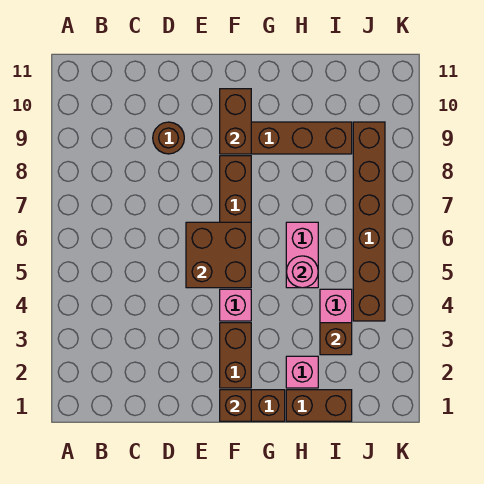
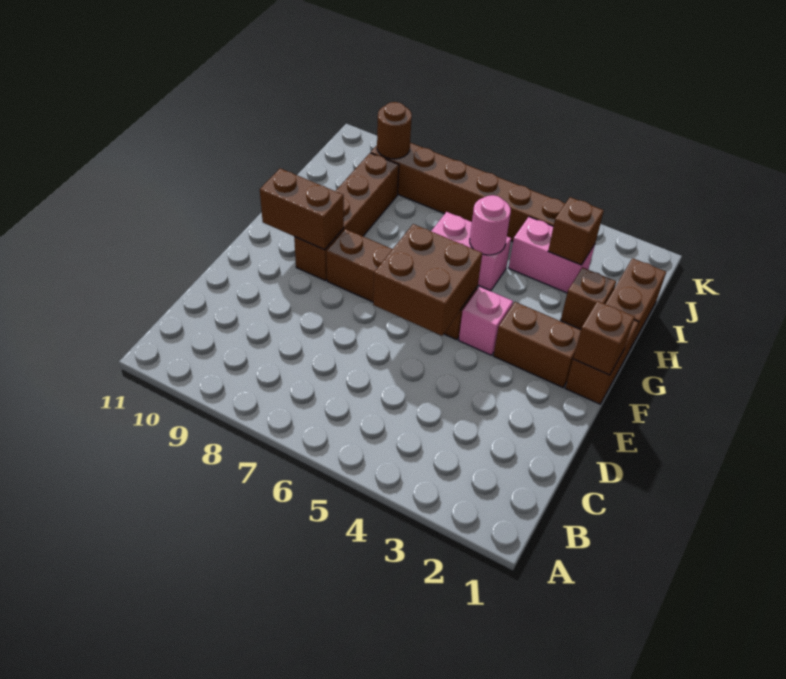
brown round brick D9 level 1 -> brown round brick J9 level 2
pink brick H2 level 1 -> brown brick H2 level 1

